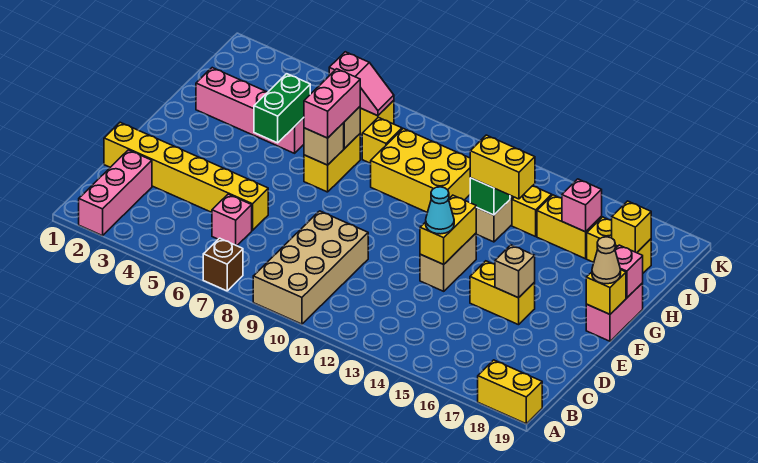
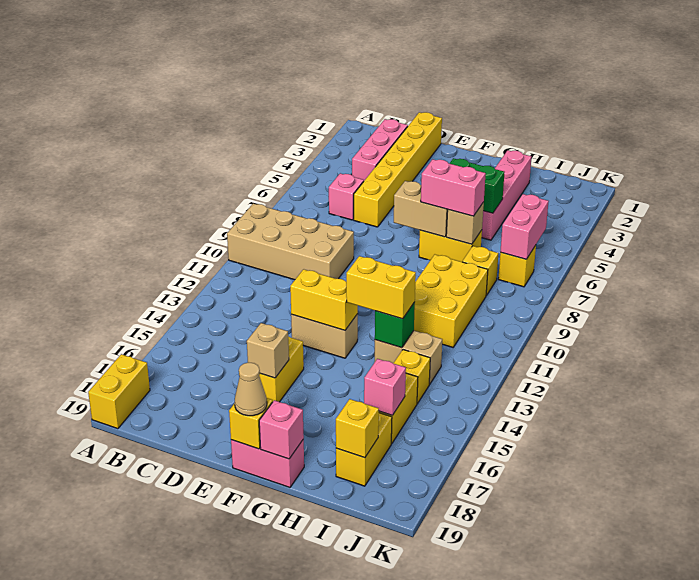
pink brick A2:C2 level 1 -> pink brick C2:C4 level 1
brown brick A7 level 1 -> none
cyan cone E13 level 3 -> none
tan brick G7 level 2 -> tan brick F7:G7 level 2
yellow brick H13:H14 level 3 -> yellow brick G13:H13 level 3
pink slope J6:J7 level 2 top 6 -> pink brick J6:J7 level 2

